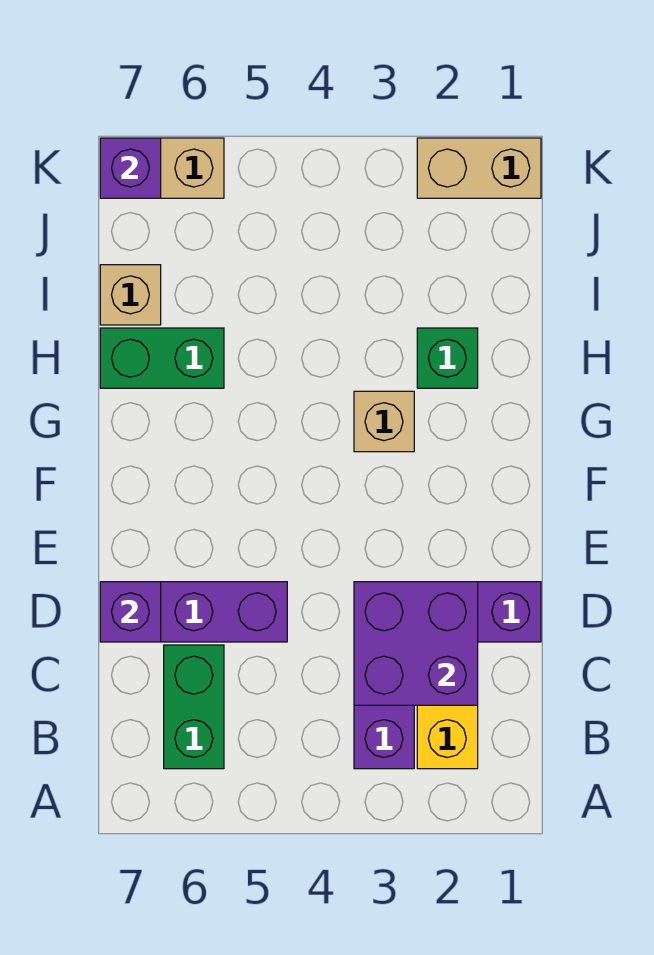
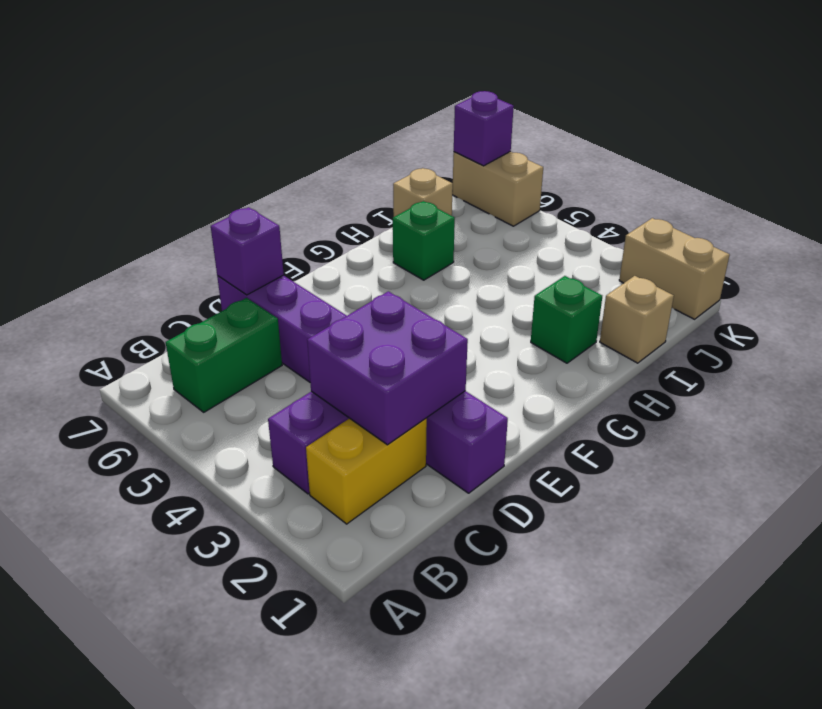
tan brick G3 level 1 -> tan brick I1 level 1
green brick H6:H7 level 1 -> green brick H6 level 1

